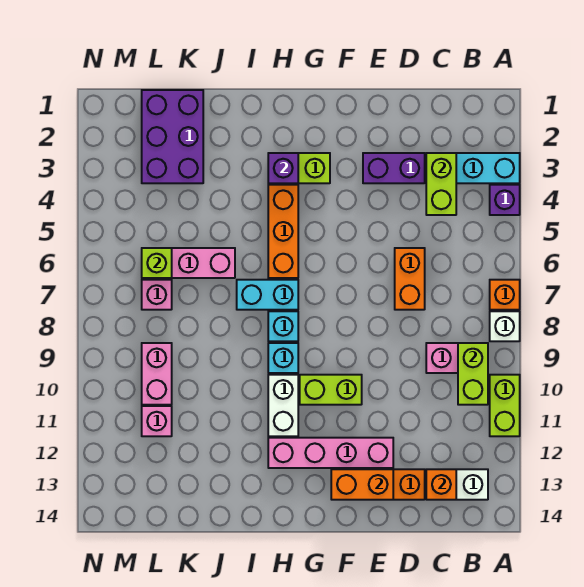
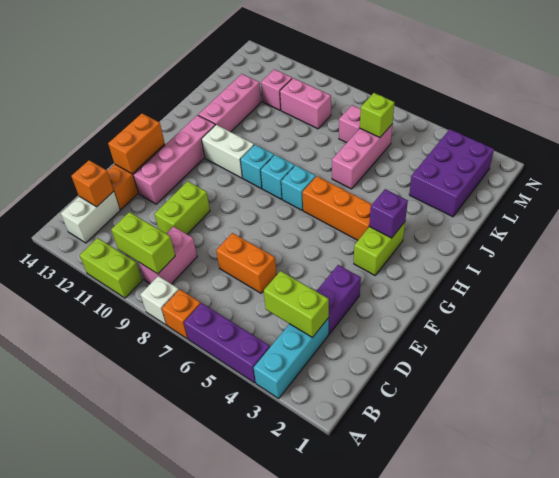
purple brick A4 level 1 -> purple brick A4:A6 level 1
lime brick F10:G10 level 1 -> lime brick D10:E10 level 1
cyan brick H7:I7 level 1 -> cyan brick H7 level 1
none -> pink brick I12:K12 level 1
purple brick K1:L3 level 1 -> purple brick K2:M3 level 1

